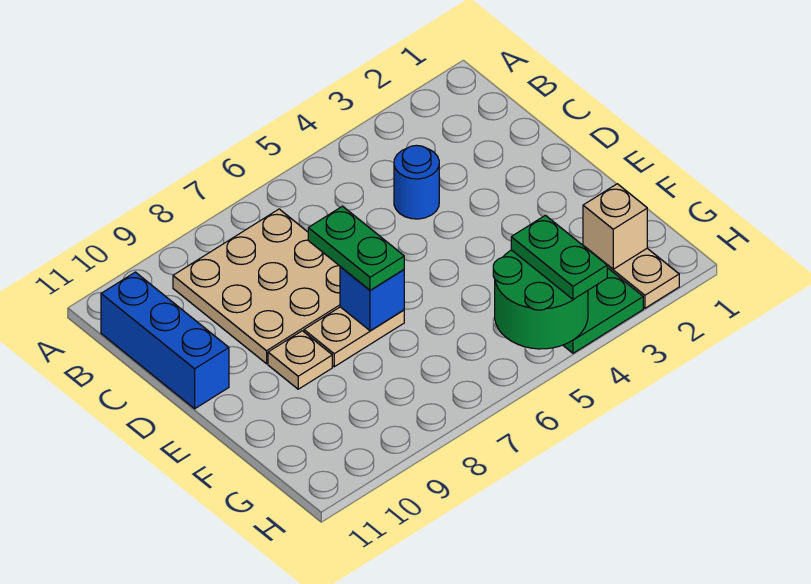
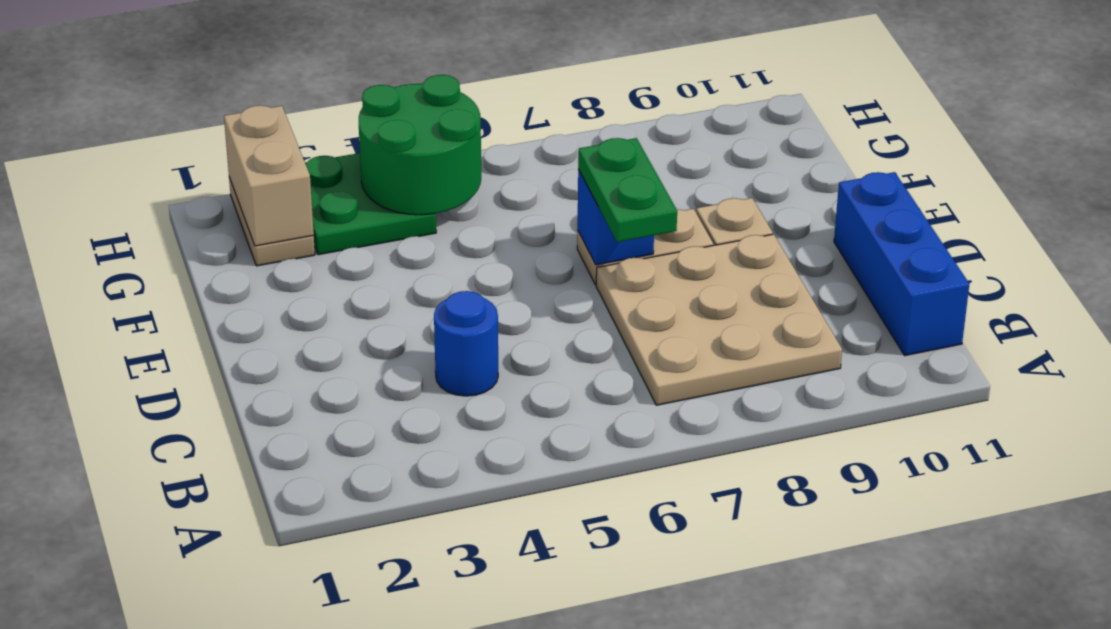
tan brick G2 level 2 -> tan brick G2:H2 level 2
green plate G4:H4 level 3 -> none

